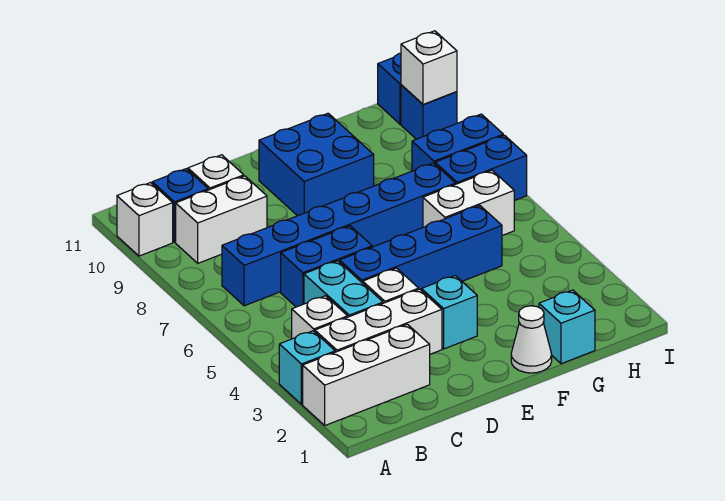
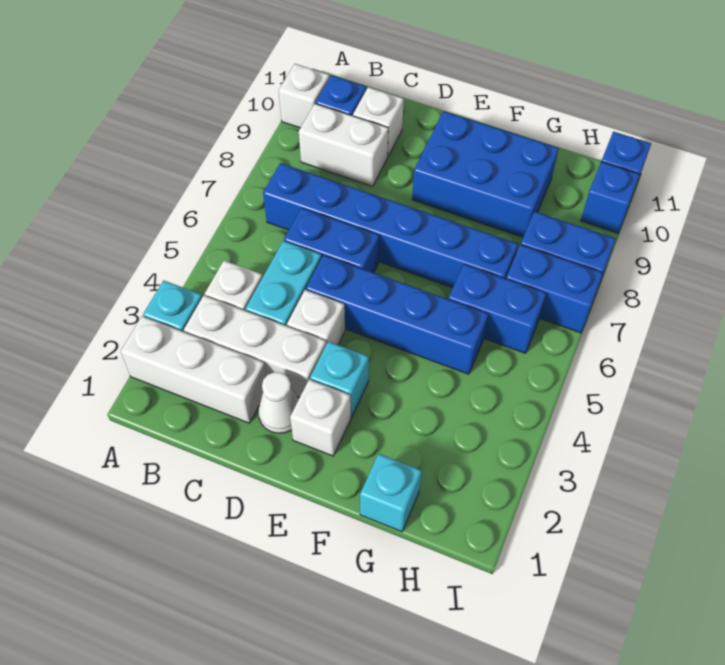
blue brick E9:F10 level 1 -> blue brick E9:G10 level 1
white cone F1 level 1 -> white cone D2 level 1
white brick G6:H6 level 1 -> blue brick G6:H6 level 1
white brick I10 level 2 -> white brick E2 level 1

